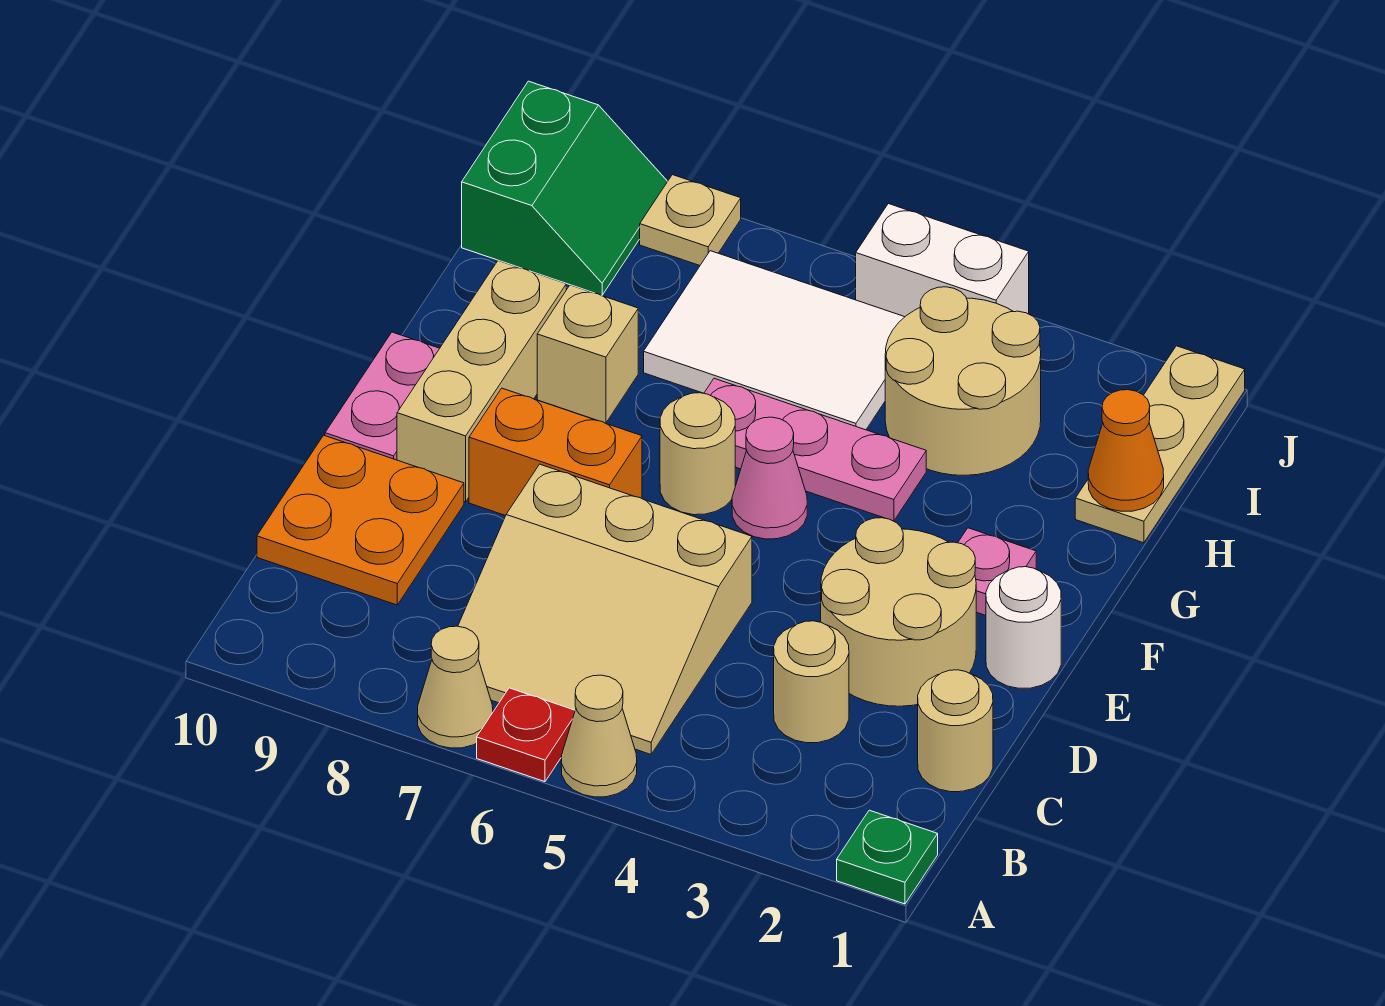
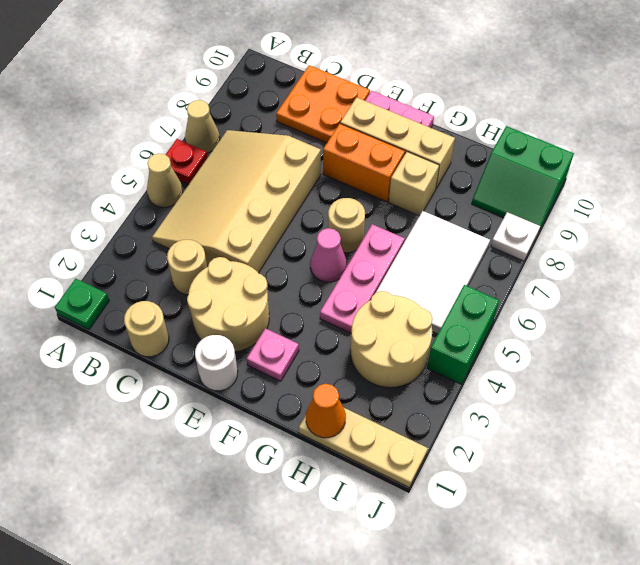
tan slope B5:D7 level 1 top D -> tan slope B4:D7 level 1 top D
orange brick E7:E8 level 1 -> orange brick E8:F8 level 1
white brick J4:J5 level 1 -> green brick J4:J5 level 1
tan plate J8 level 1 -> white plate J8 level 1

